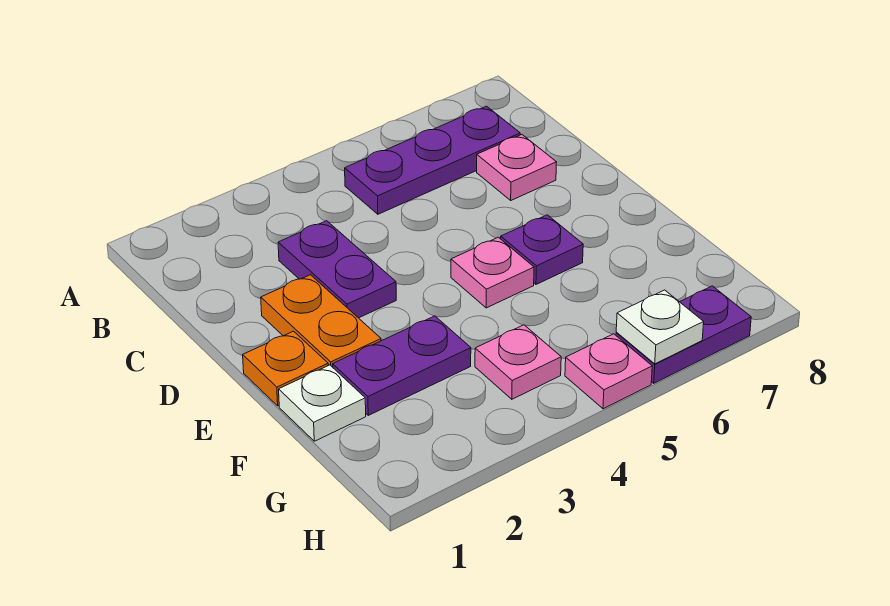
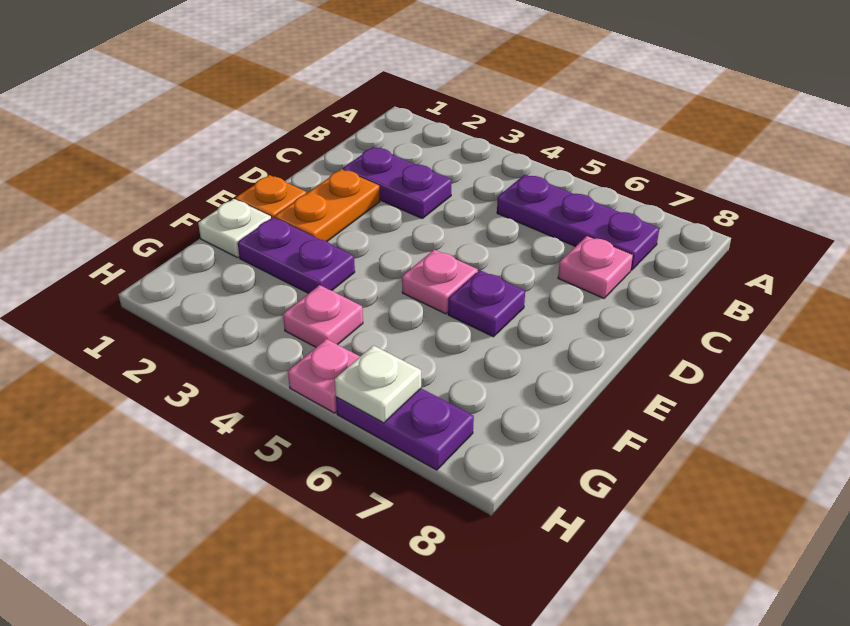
purple plate C3:D3 level 1 -> purple plate C2:C3 level 1

